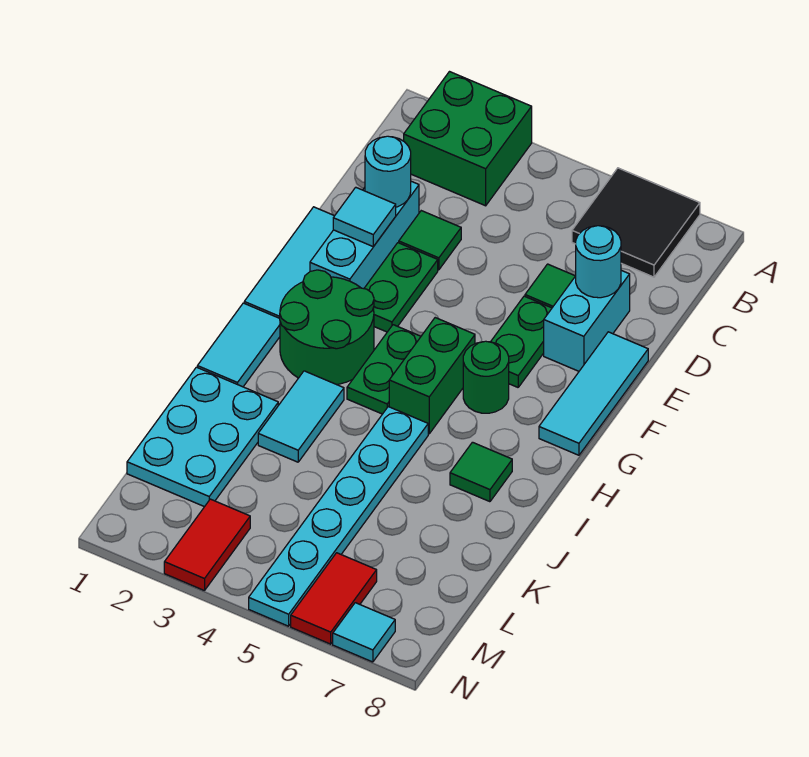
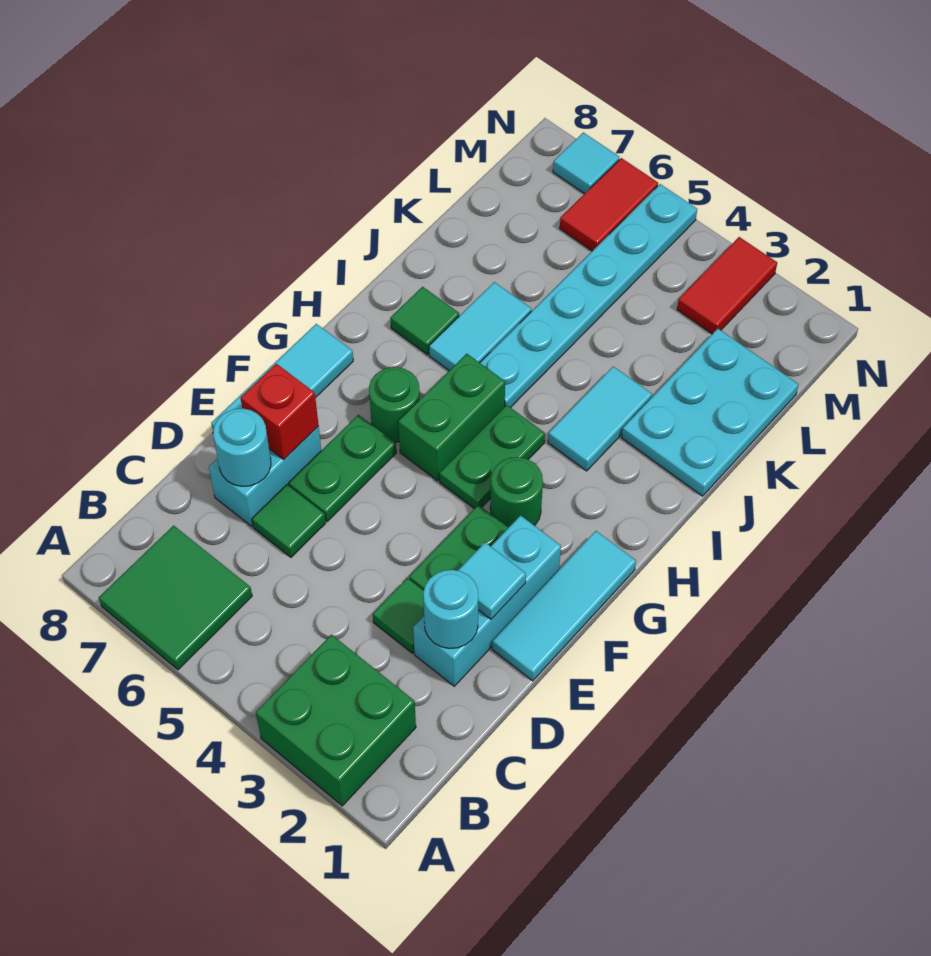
black tile A6:B7 level 1 -> green tile A6:B7 level 1
none -> red brick E7 level 2
green round brick G2:H3 level 1 -> green round brick G3 level 1
cyan tile H1:I1 level 1 -> cyan tile I6:J6 level 1

